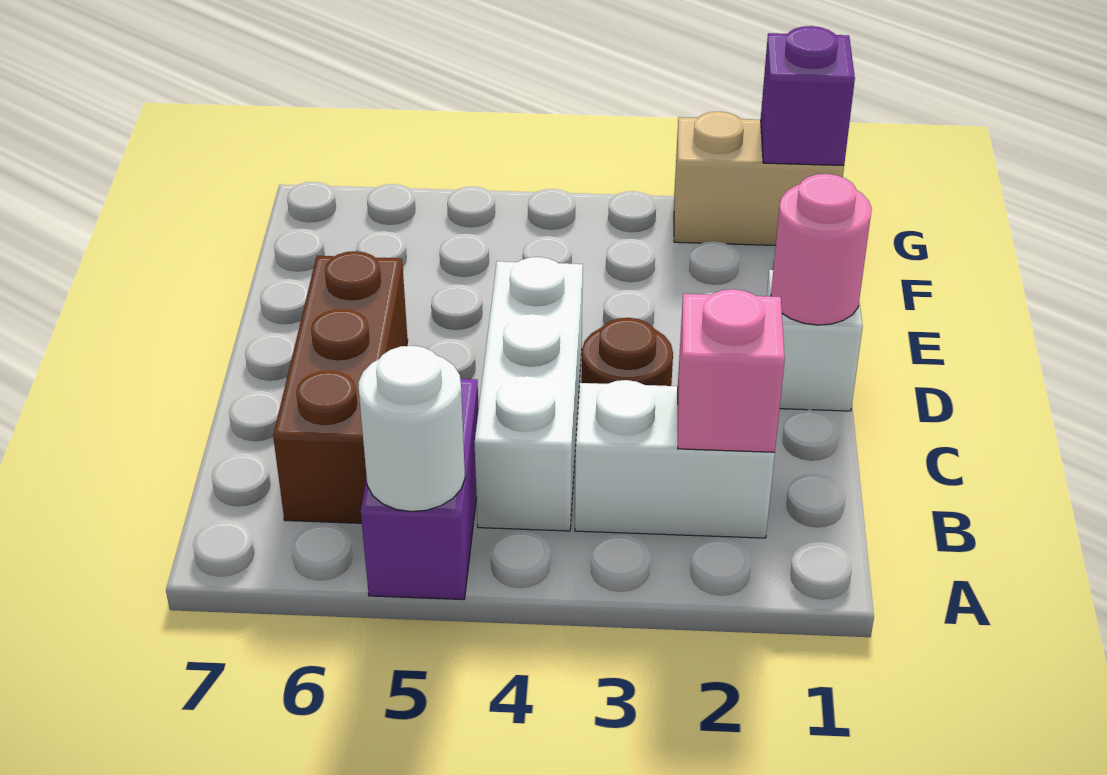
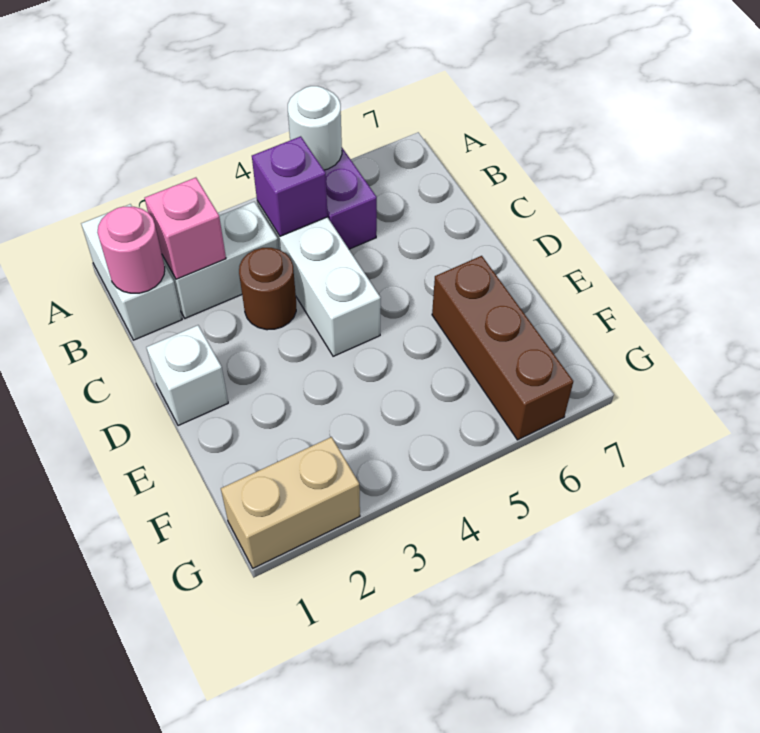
none -> white brick A1:B1 level 1
brown brick B6:D6 level 1 -> brown brick E6:G6 level 1
pink round brick D1 level 2 -> pink round brick B1 level 2
purple brick G1 level 2 -> purple brick B4 level 2

